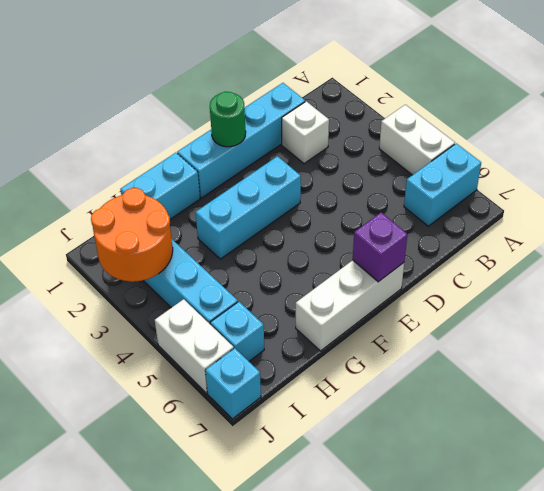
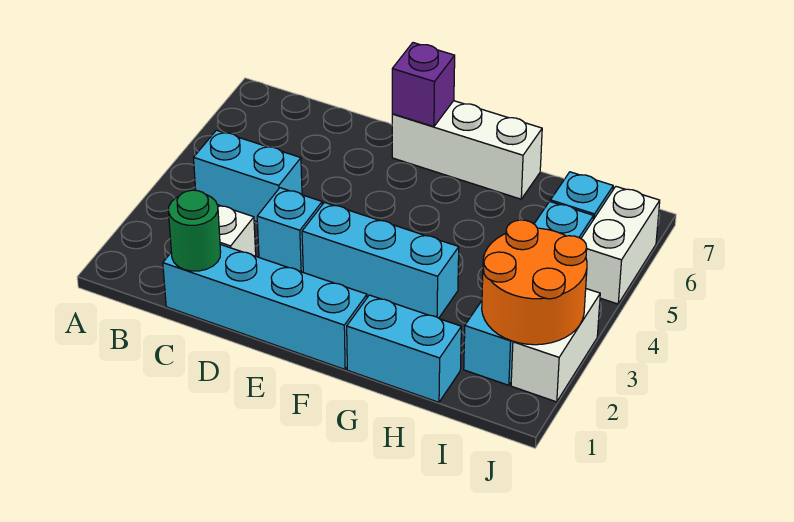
white brick A4:A5 level 1 -> white brick J2:J3 level 1
cyan brick A6:B6 level 1 -> cyan brick B4:C4 level 1
green round brick E1 level 2 -> green round brick C1 level 2
cyan brick J7 level 1 -> cyan brick D3 level 1

